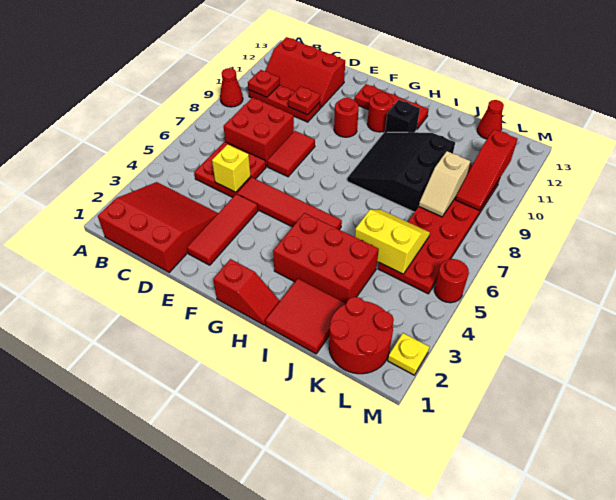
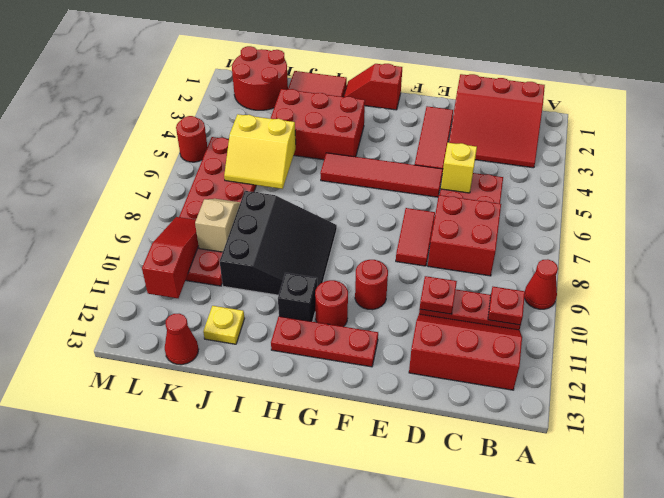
yellow plate M2 level 1 -> yellow plate J12 level 1

